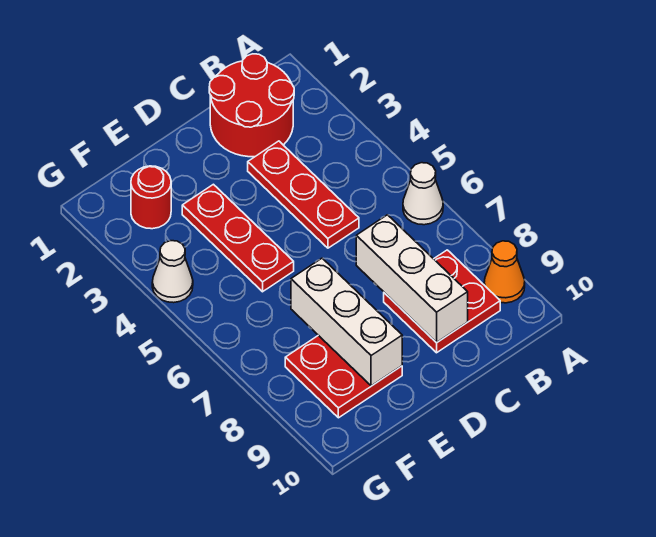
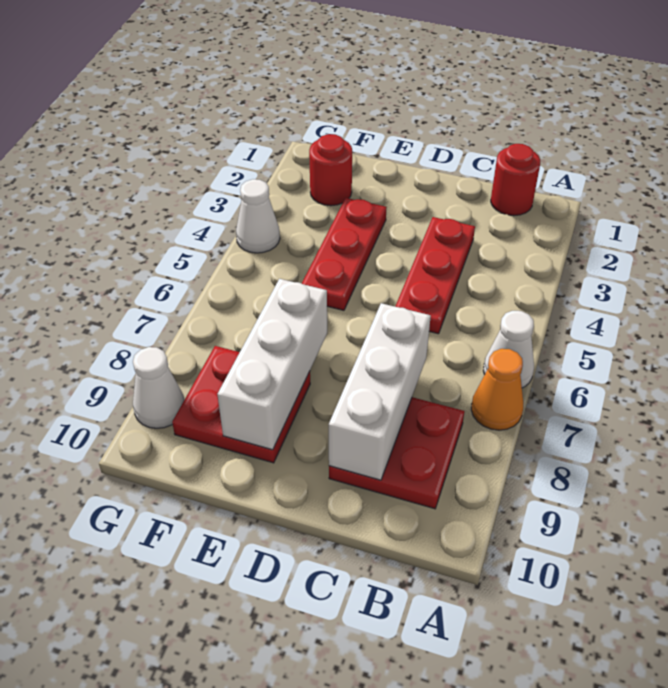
orange cone A9 level 1 -> orange cone A7 level 1
red round brick B1:C2 level 1 -> red round brick B1 level 1
none -> white cone G9 level 1

